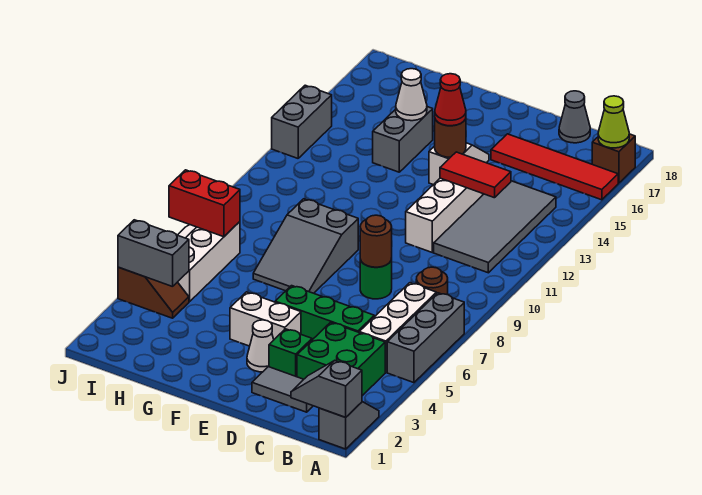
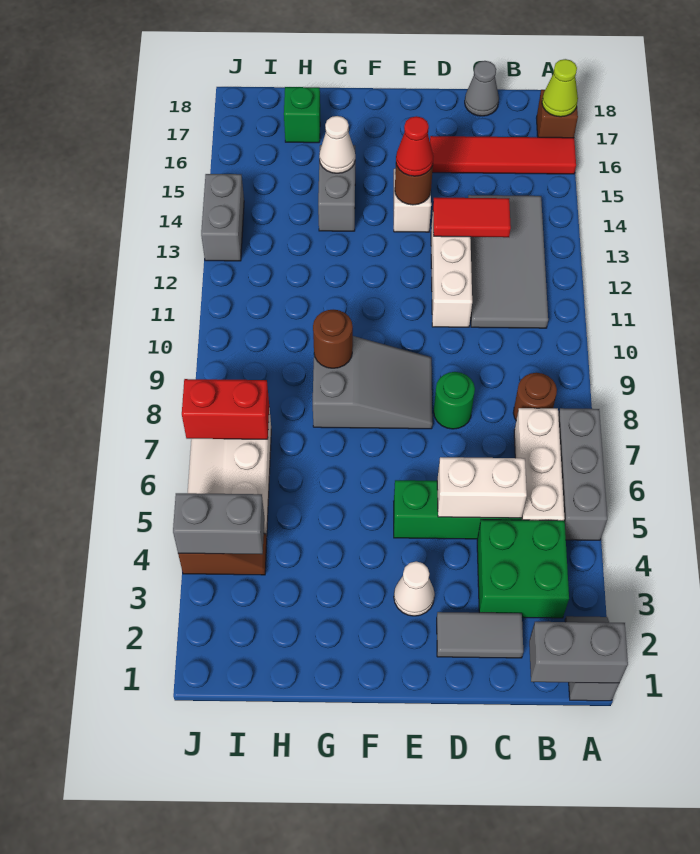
grey slope A1:B1 level 2 top A -> grey brick A1:B1 level 2
green brick D3 level 1 -> green brick H17 level 1
brown round brick D8 level 2 -> brown round brick G9 level 2
white brick E4:F4 level 1 -> white brick C5:D5 level 2
grey slope F7:G9 level 1 top 9 -> grey slope E8:G9 level 1 top G

